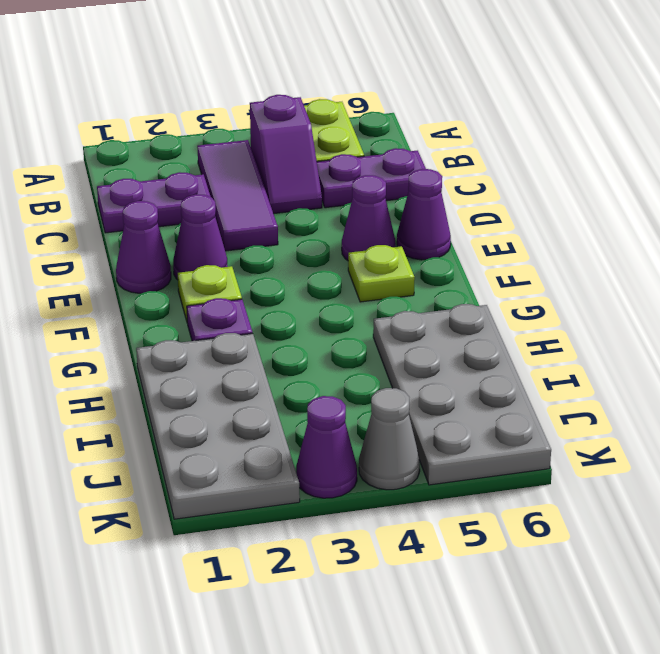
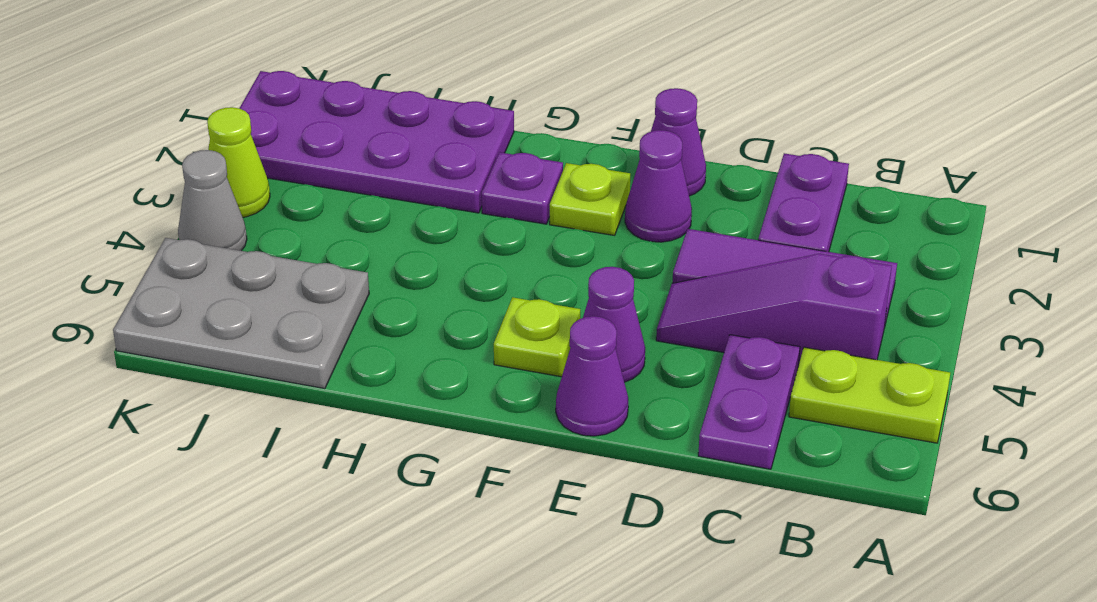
purple slope B4:C4 level 1 top B -> purple slope B4:D4 level 1 top B
grey plate H1:K2 level 1 -> purple plate H1:K2 level 1
grey plate H5:K6 level 1 -> grey plate I5:K6 level 1
purple cone K3 level 1 -> lime cone K3 level 1

